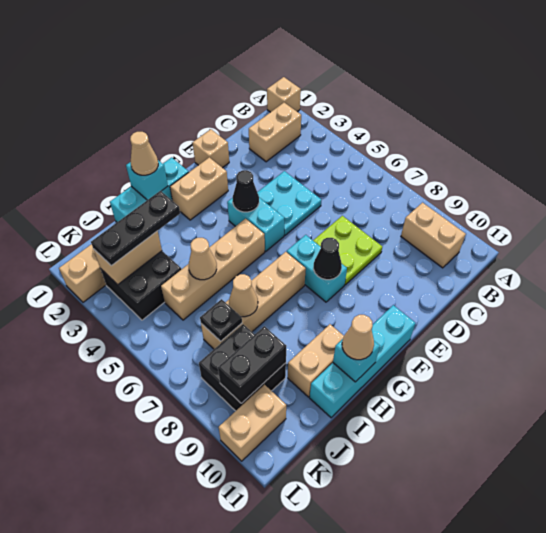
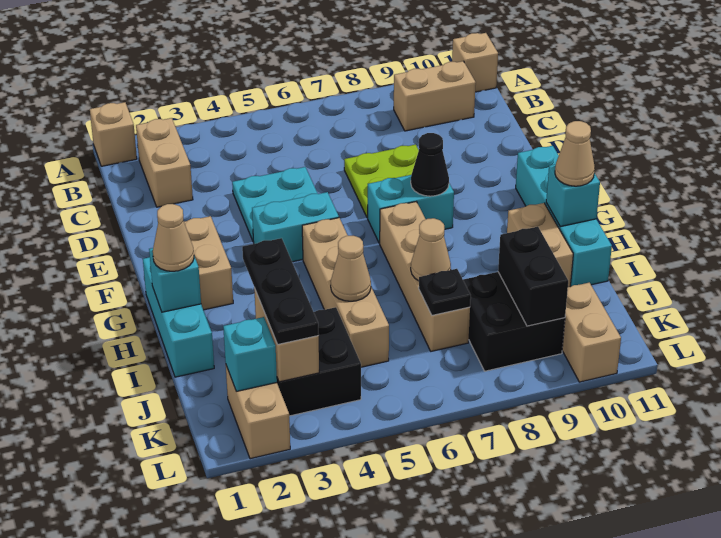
tan brick E1 level 1 -> tan brick A11 level 1
black cone F4 level 2 -> none
none -> cyan brick K2 level 2

